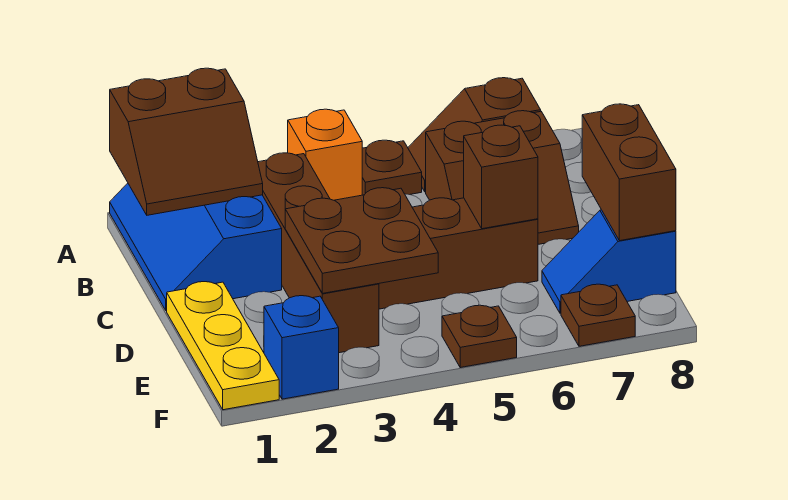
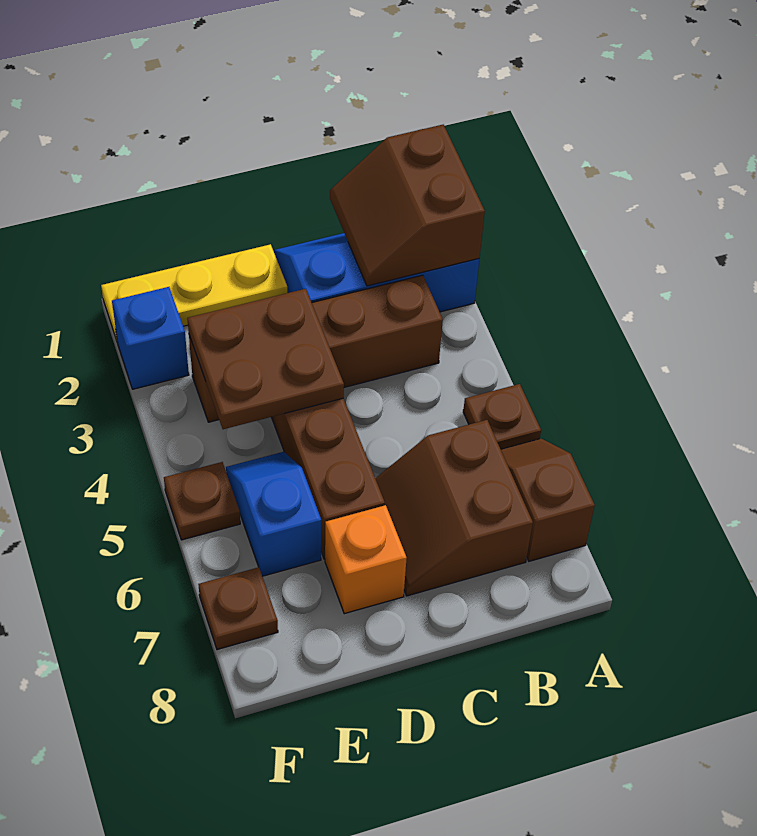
orange brick A4 level 1 -> orange brick D7 level 1
brown brick D6 level 2 -> none
brown brick D8:E8 level 2 -> none
blue slope E7:E8 level 1 top 8 -> blue slope E5:E6 level 1 top 6

